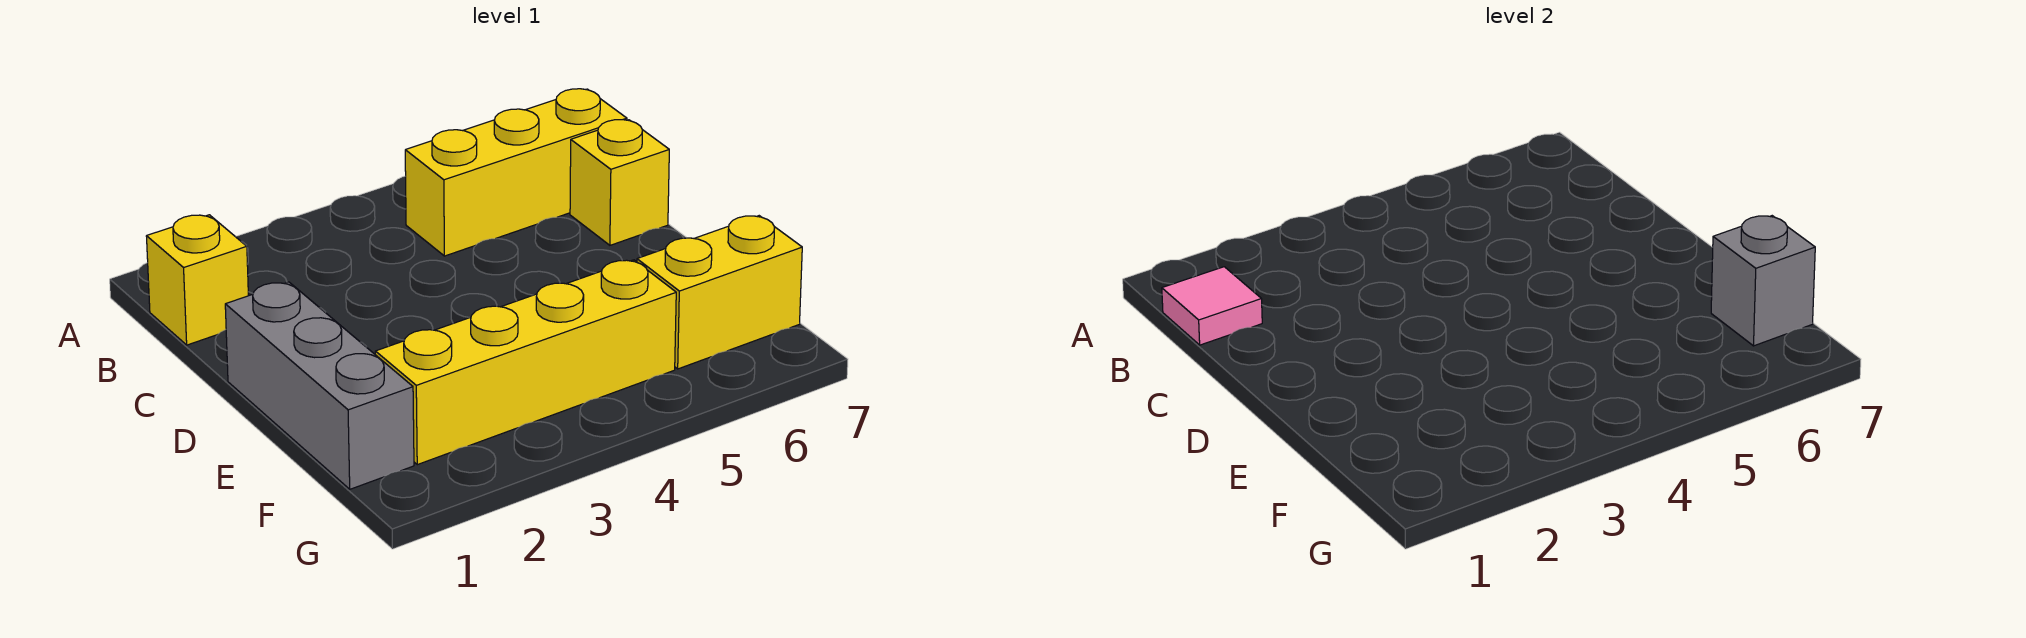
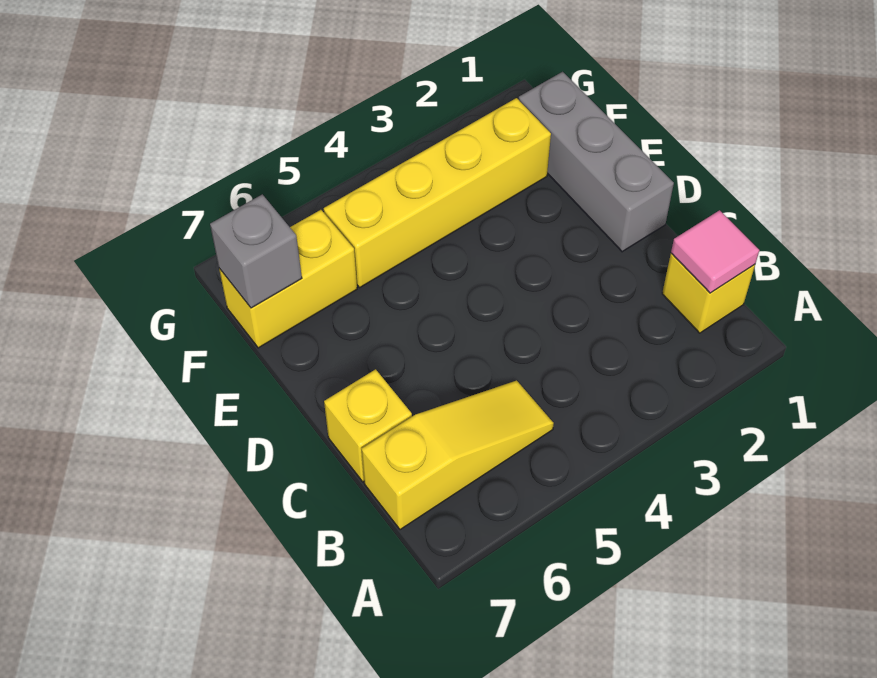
yellow brick B5:B7 level 1 -> yellow slope B5:B7 level 1 top 7

